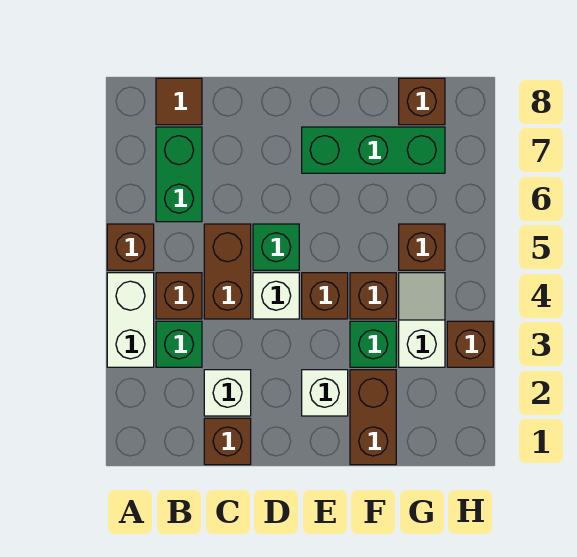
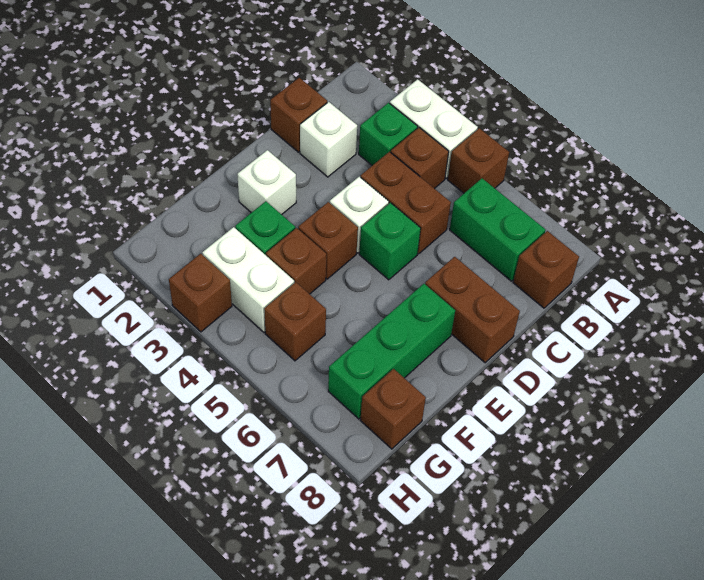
brown tile B8 level 1 -> brown brick B8 level 1
brown brick F1:F2 level 1 -> brown brick D7:D8 level 1
white slope G3:G4 level 1 top 3 -> white brick G3:G4 level 1

